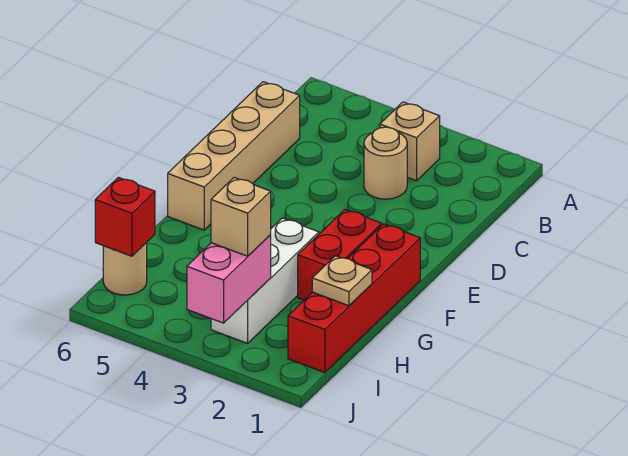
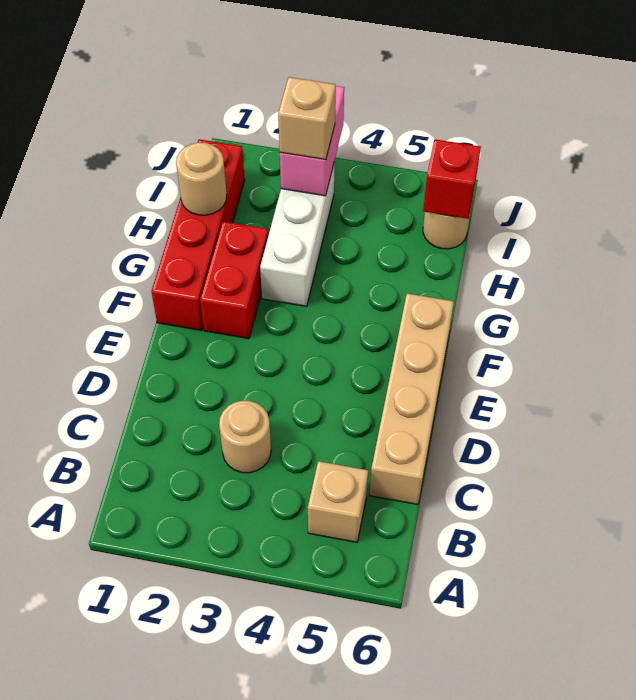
tan brick B3 level 1 -> tan brick B5 level 1
tan plate H1 level 2 -> tan round brick H1 level 2

